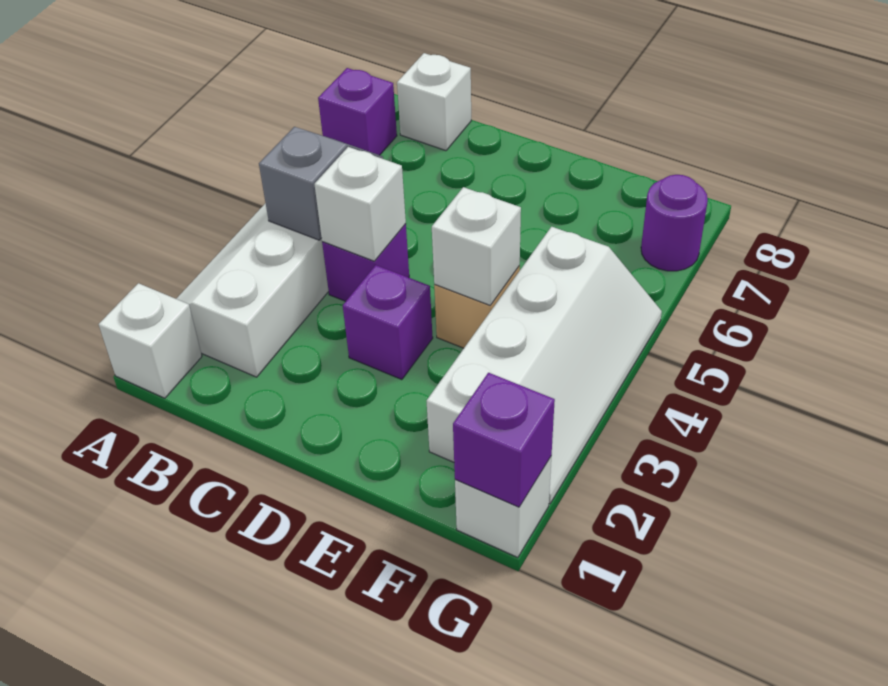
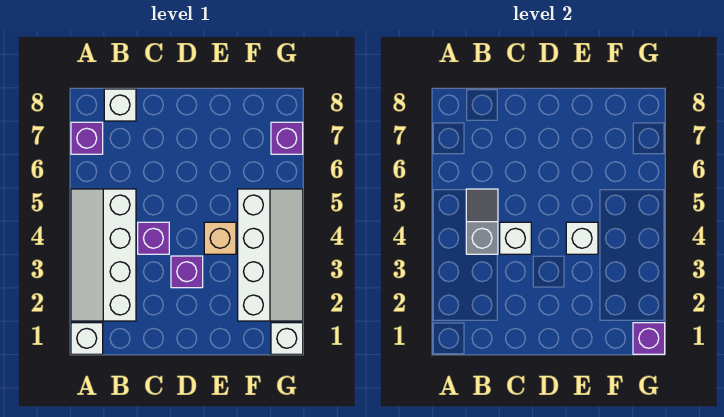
purple round brick G7 level 1 -> purple brick G7 level 1

